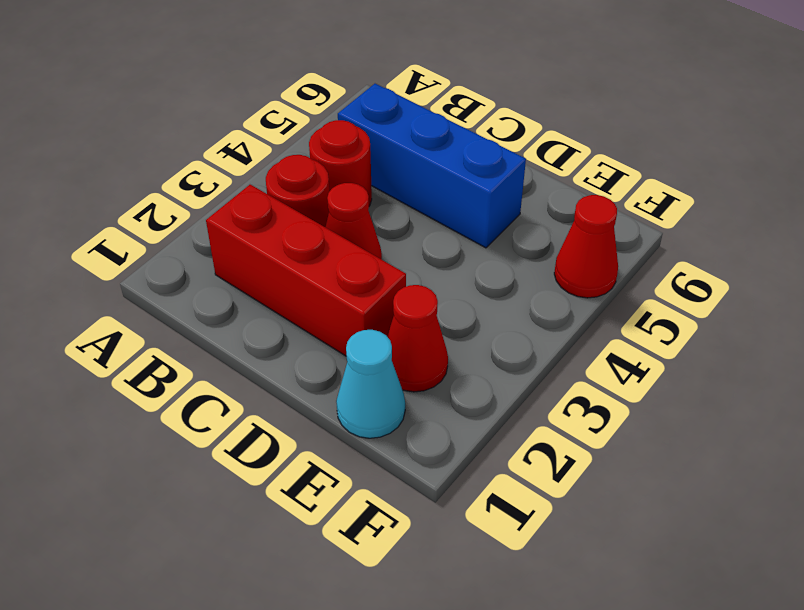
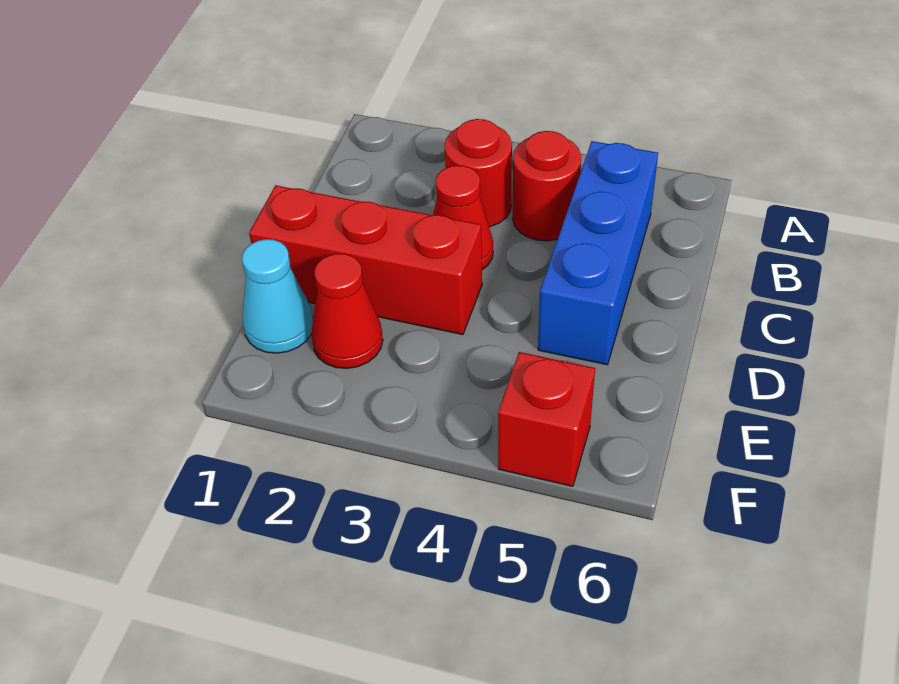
red brick B2:D2 level 1 -> red brick D1:D3 level 1
red cone F5 level 1 -> red brick F5 level 1

